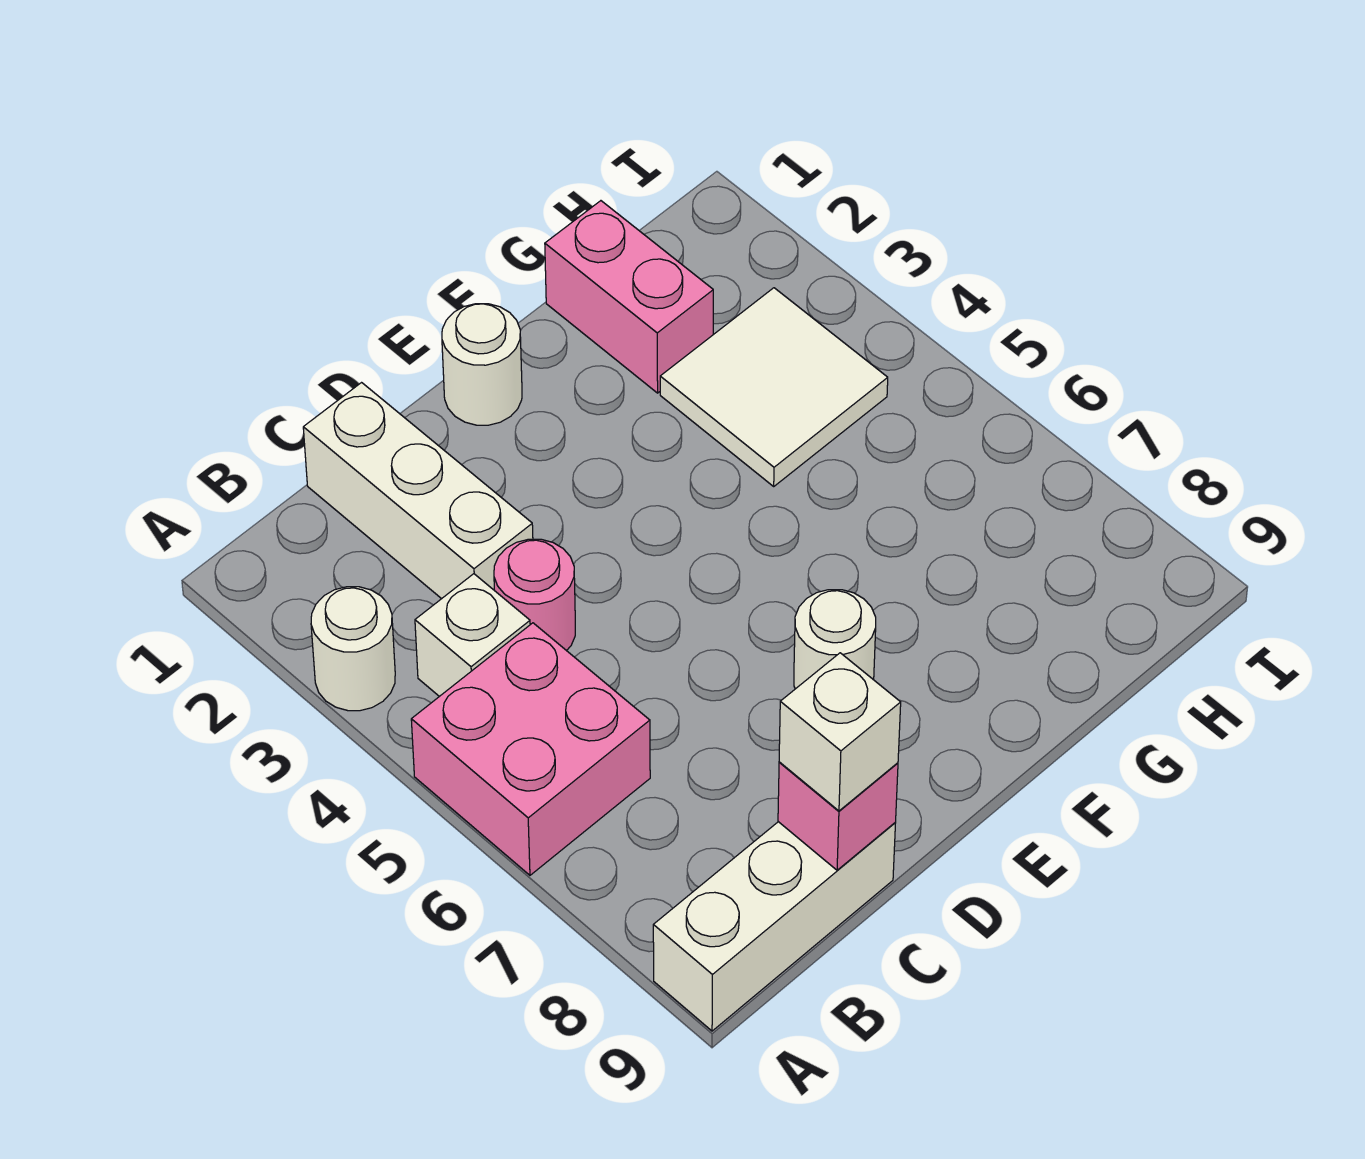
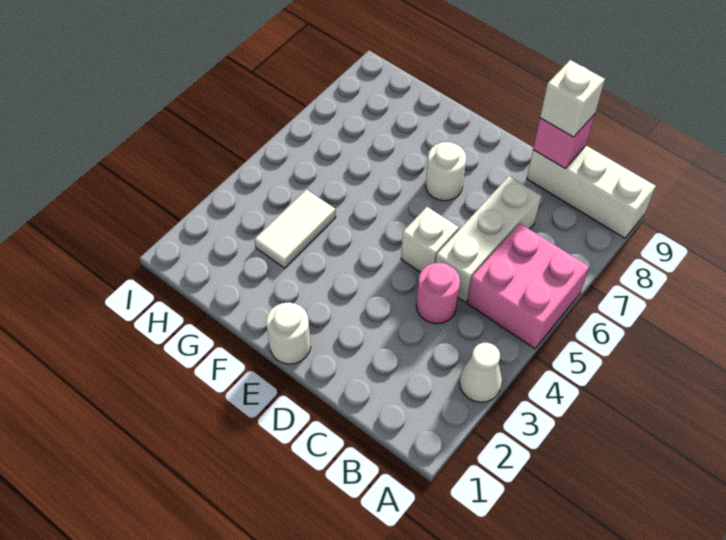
white round brick A3 level 1 -> white cone A3 level 1
white brick B4 level 1 -> white brick D5 level 1
white brick C1:C3 level 1 -> white brick C5:C7 level 1
pink brick G1:G2 level 1 -> none
white tile G3:H4 level 1 -> white tile G3:G4 level 1

